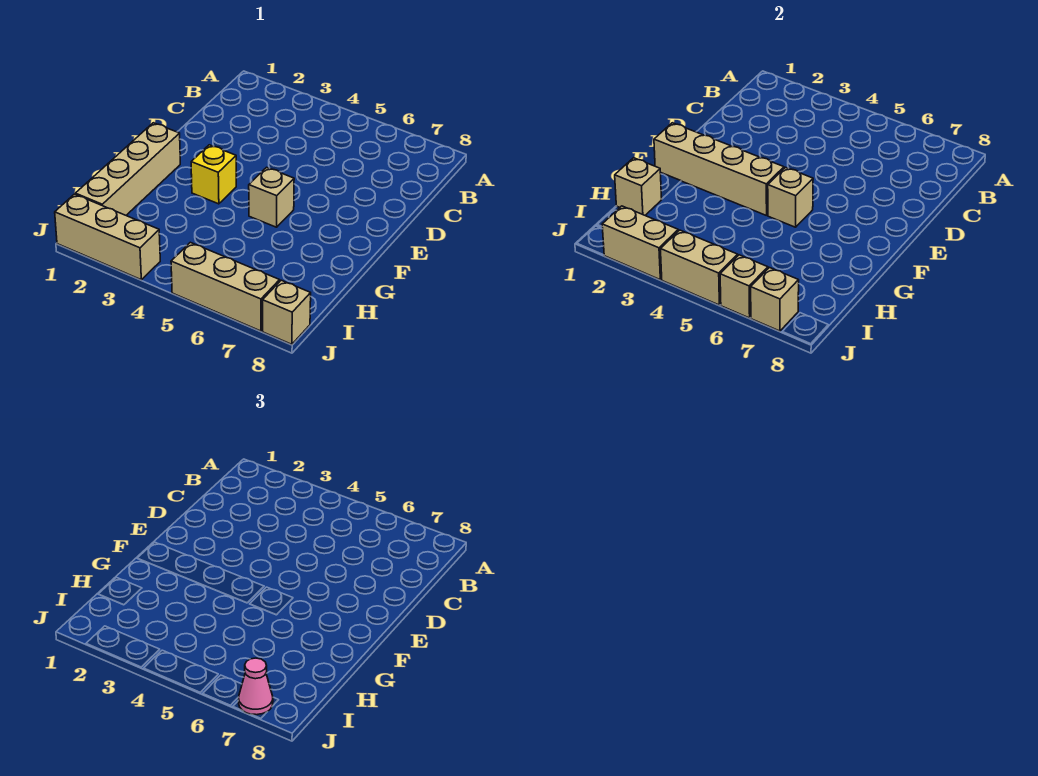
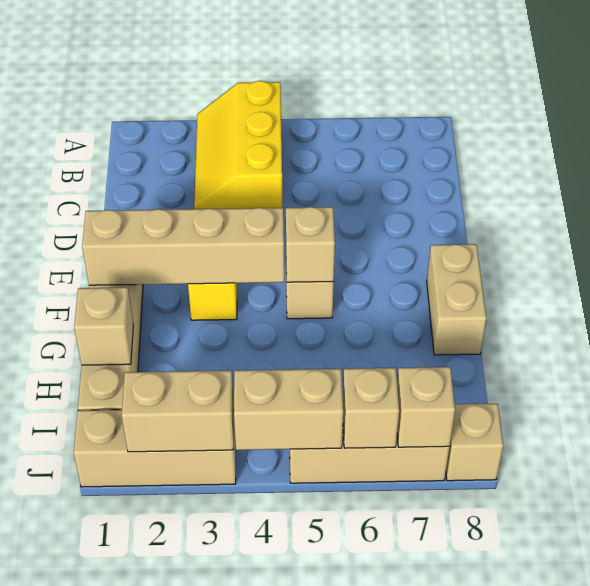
none -> yellow slope A3:C4 level 1 top 4
none -> tan brick F8:G8 level 1
pink cone J7 level 3 -> none

